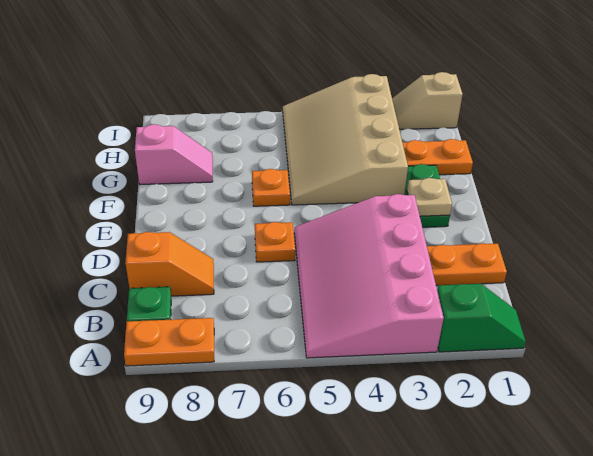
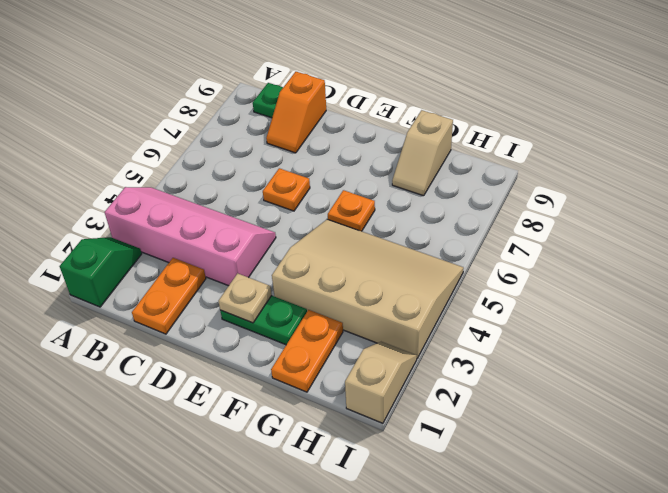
green slope A1:A2 level 1 top 2 -> green slope A1:A2 level 1 top 1
pink slope A3:D5 level 1 top 3 -> pink slope A3:D4 level 1 top 3
orange plate A8:A9 level 1 -> none
pink slope G8:G9 level 1 top 9 -> tan slope G8:G9 level 1 top 9

